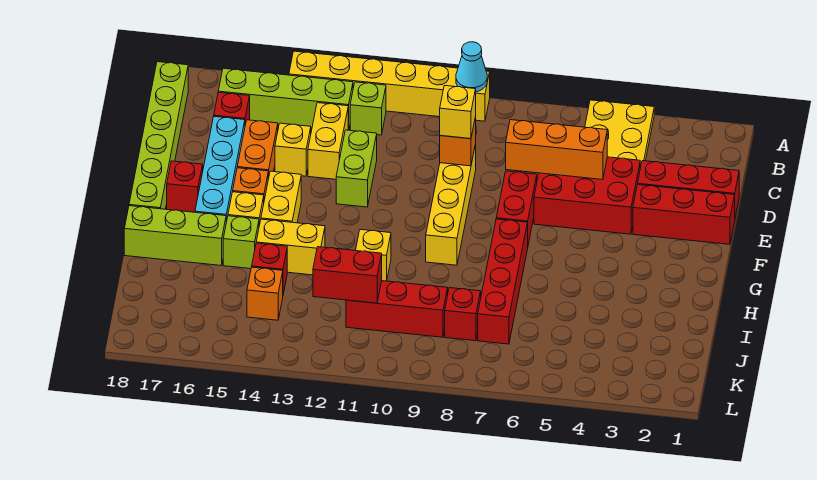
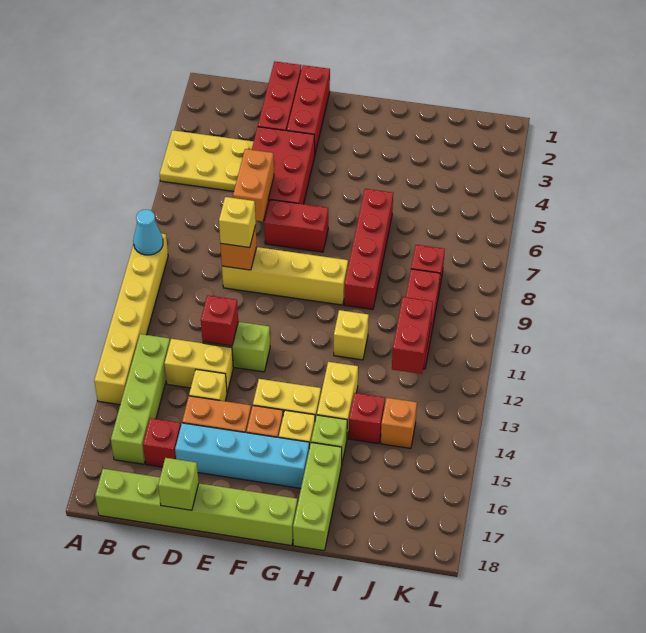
lime brick B12 level 1 -> lime brick D18 level 2
orange brick D5:D7 level 2 -> orange brick D6:D7 level 2
red brick F17 level 1 -> red brick D12 level 2
red brick G7:J7 level 1 -> red brick H6:H9 level 1

